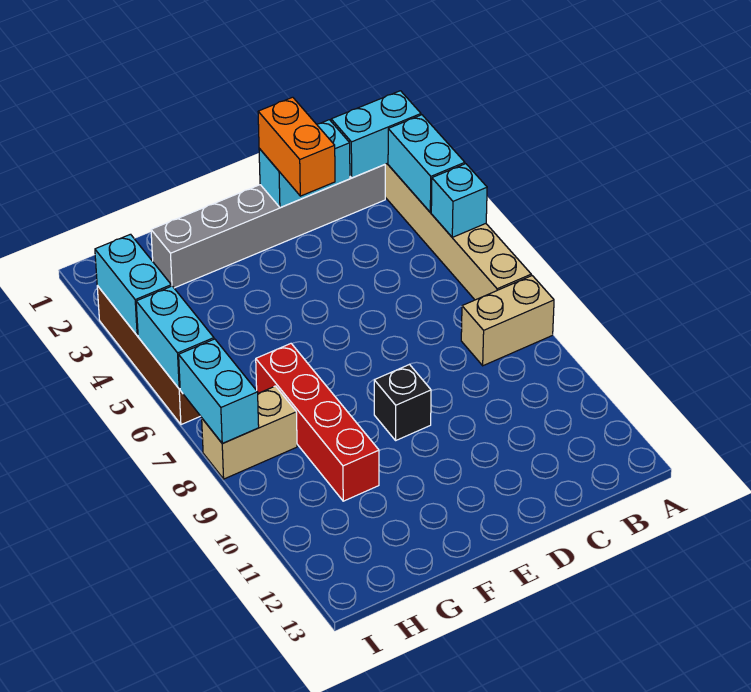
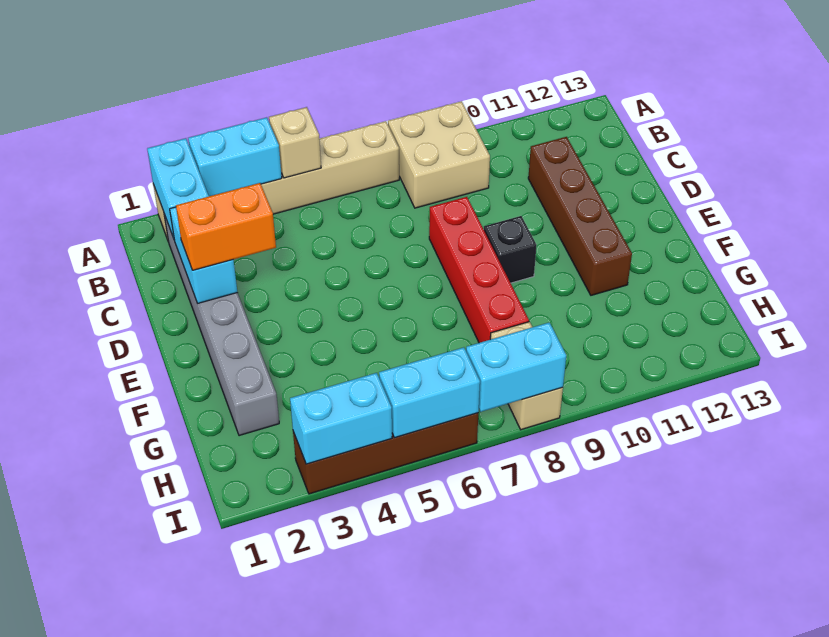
cyan brick A5 level 2 -> tan brick A5 level 2
tan brick A8:B8 level 1 -> tan brick A8:B9 level 1
none -> brown brick C11:F11 level 1
red brick G7:G10 level 1 -> red brick D8:G8 level 1

